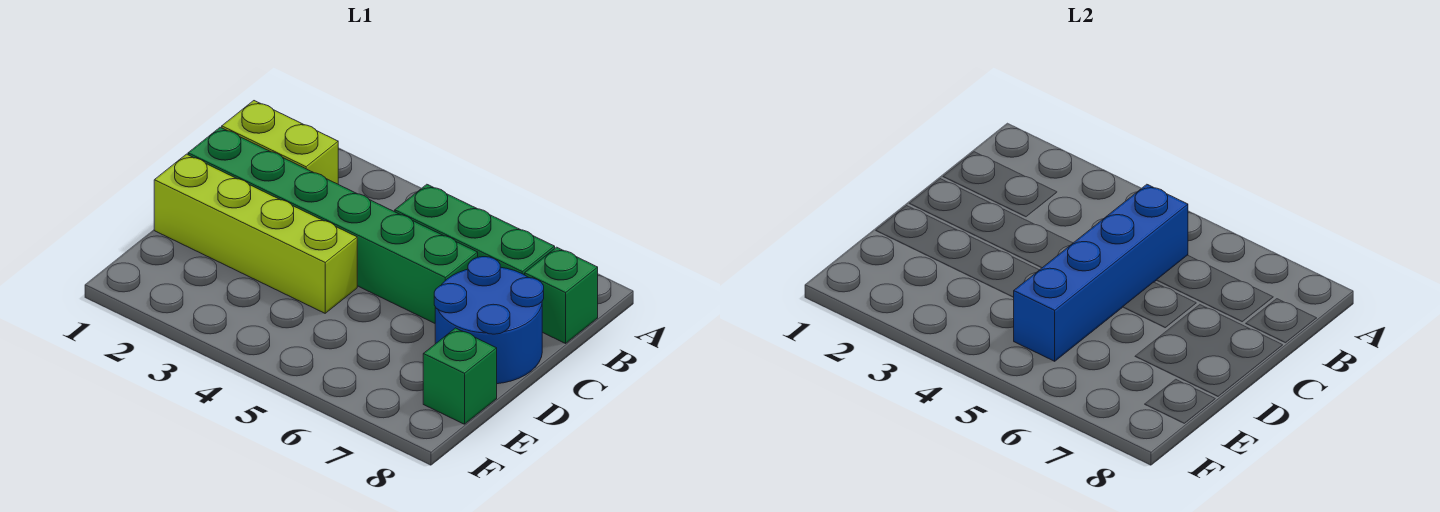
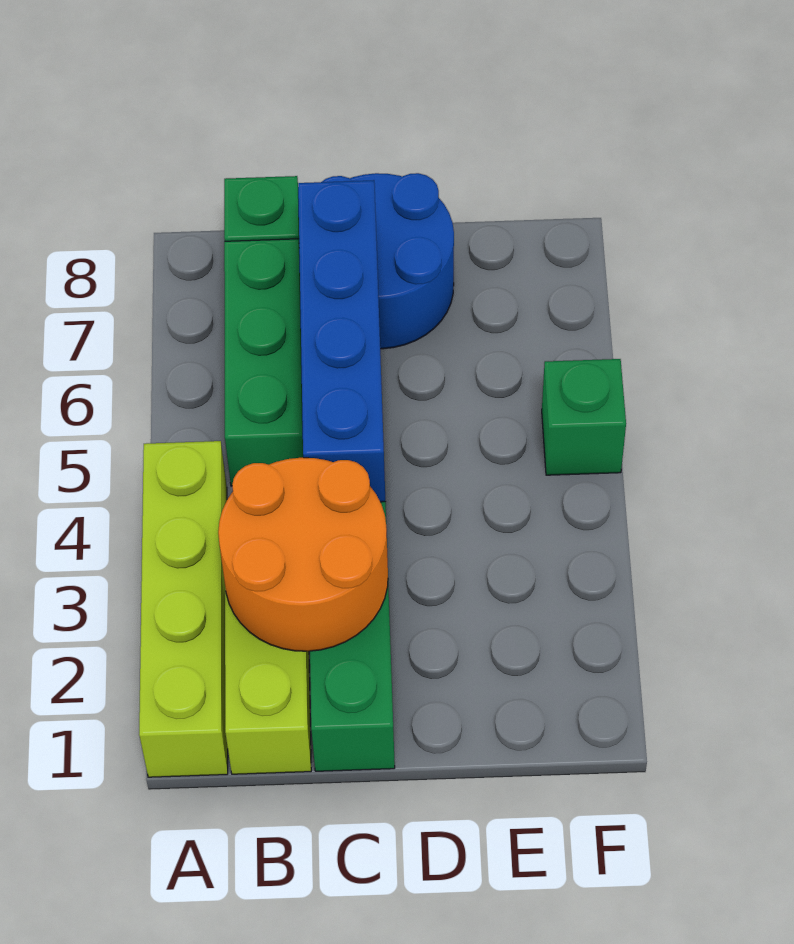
none -> orange round brick B2:C3 level 2
blue brick B5:E5 level 2 -> blue brick C4:C7 level 2
lime brick D1:D4 level 1 -> lime brick A1:A4 level 1
green brick E8 level 1 -> green brick F5 level 1

